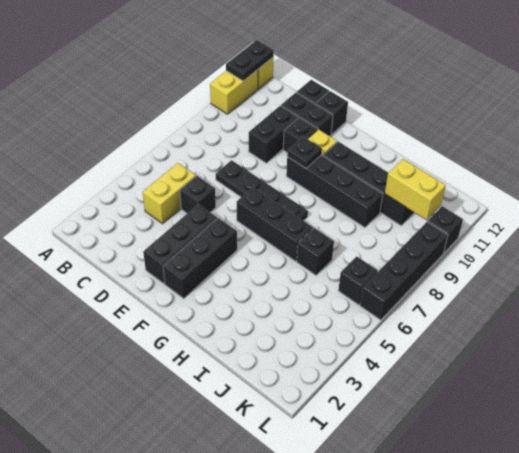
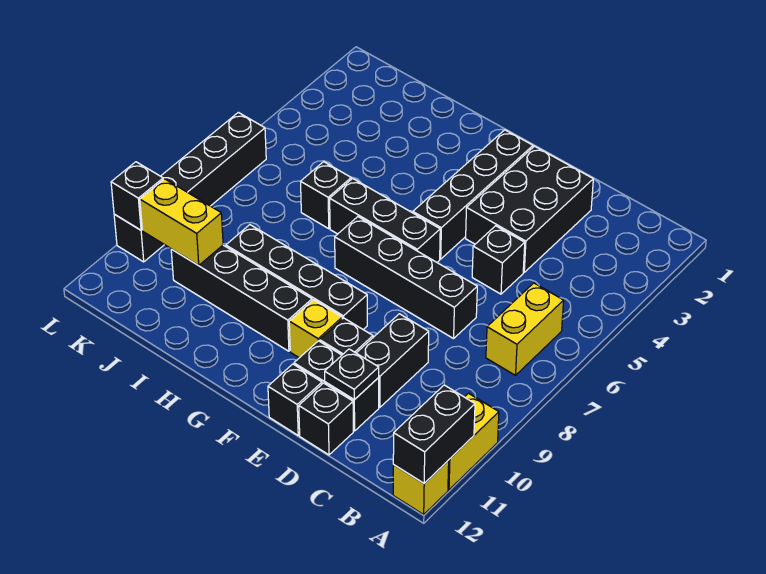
black plate A11:A12 level 2 -> black brick A11:A12 level 2
yellow brick C4:C5 level 1 -> yellow brick B6:B7 level 1
black plate D7:G7 level 1 -> black brick D7:G7 level 1
black brick E2:E4 level 1 -> black brick D2:E4 level 1
black brick F2:F4 level 1 -> black brick F2:F5 level 1
black plate F9 level 2 -> black plate D11 level 2
black brick K6 level 1 -> black brick L10 level 2

